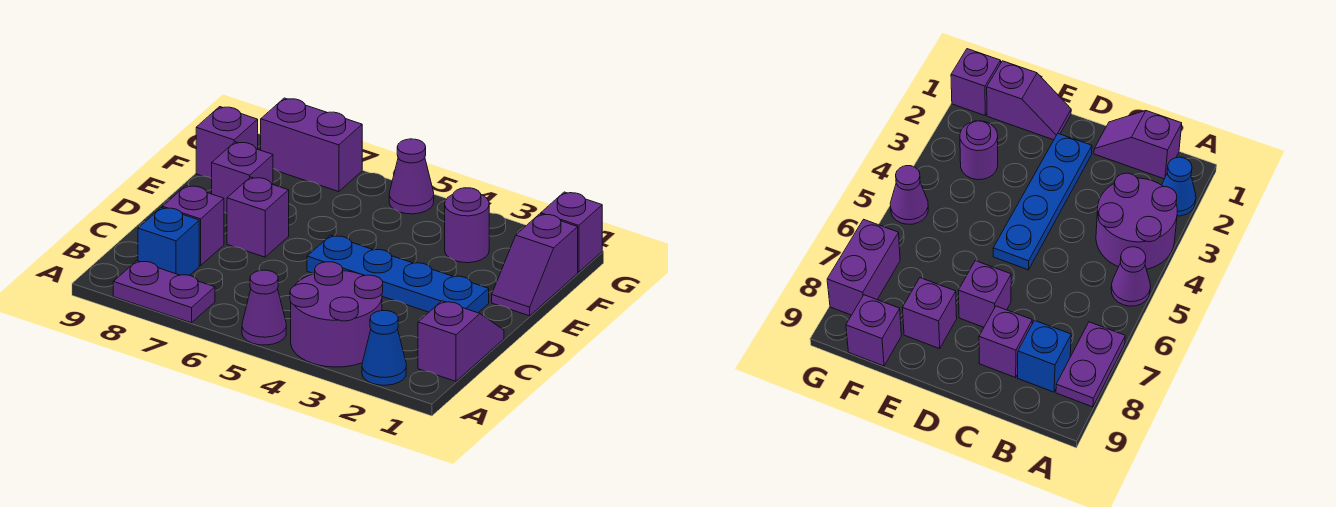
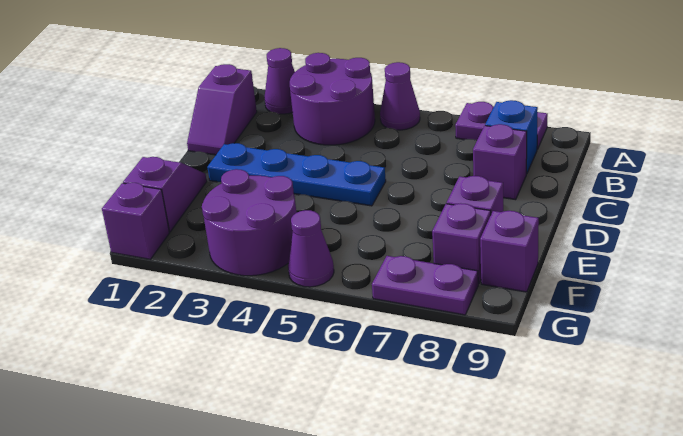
blue cone A2 level 1 -> purple cone A2 level 1
purple brick D7 level 1 -> purple brick F8 level 1
purple round brick F3 level 1 -> purple round brick F3:G4 level 1
purple brick G7:G8 level 1 -> purple plate G7:G8 level 1

